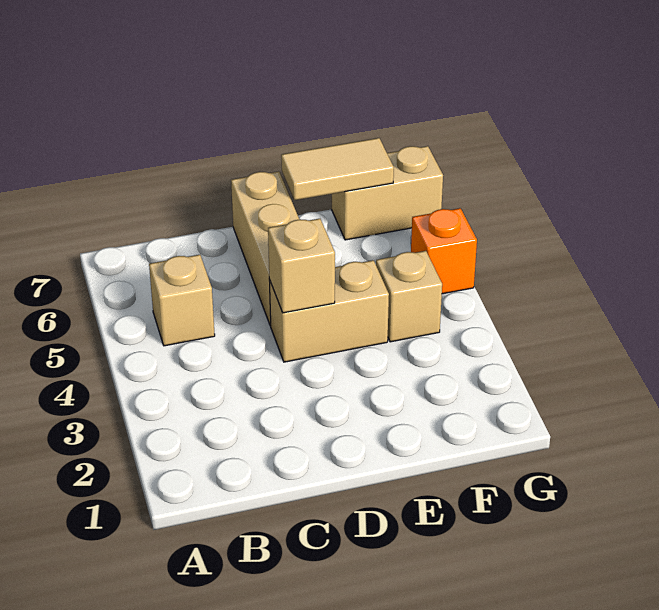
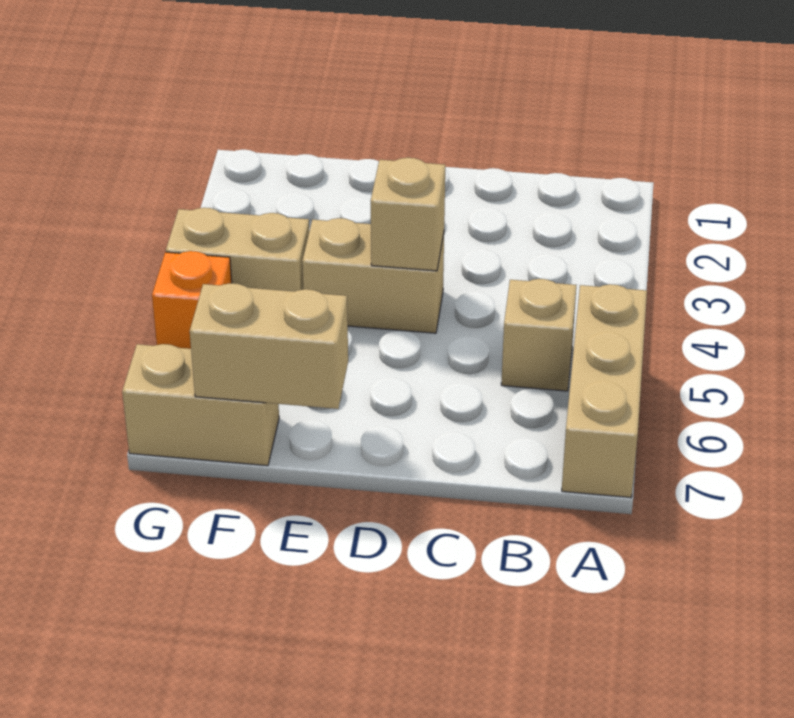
tan brick D5:D7 level 1 -> tan brick A5:A7 level 1
tan tile E7:F7 level 2 -> tan brick E7:F7 level 2
tan brick F4 level 1 -> tan brick F4:G4 level 1

